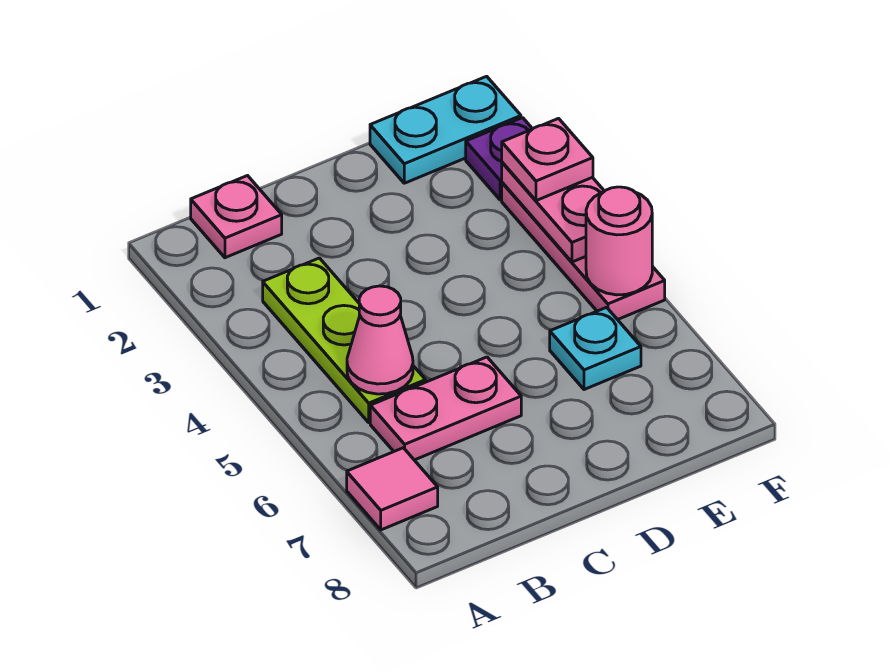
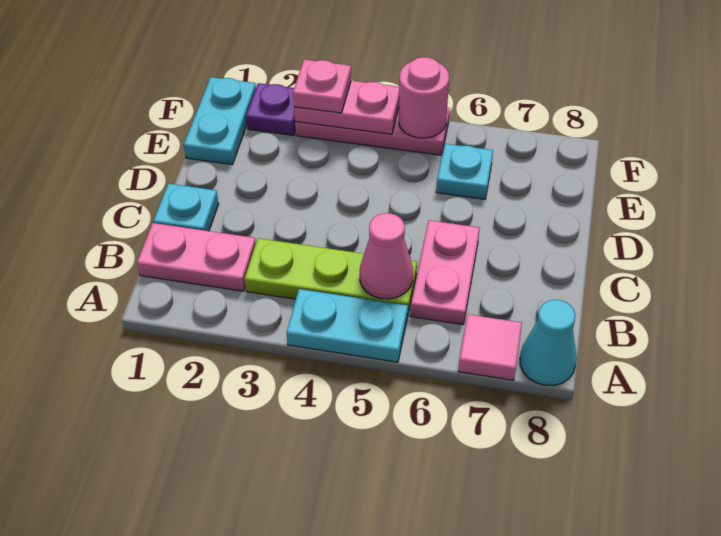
none -> cyan plate A4:A5 level 1
none -> cyan cone A8 level 1
pink plate B1 level 1 -> pink plate B1:B2 level 1
none -> cyan plate C1 level 1

